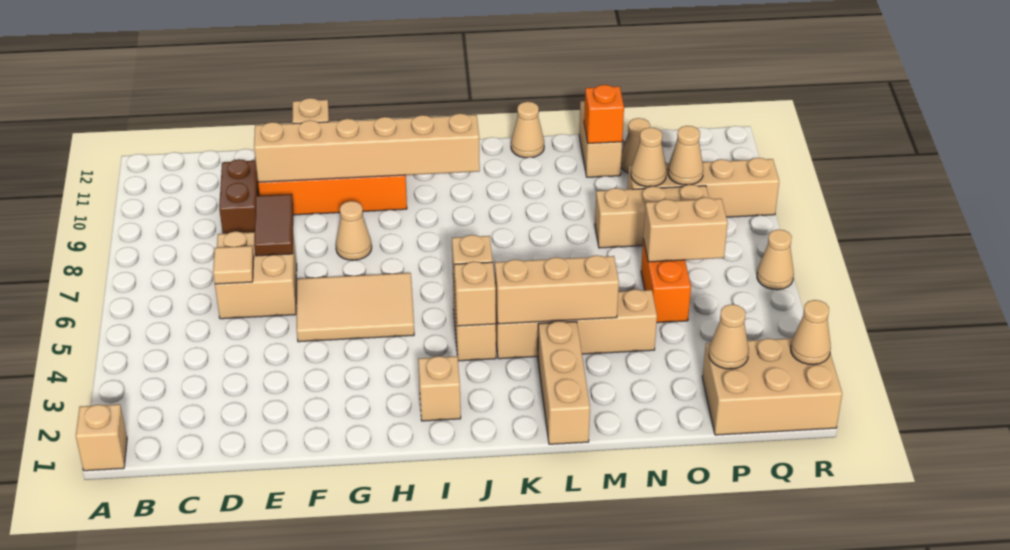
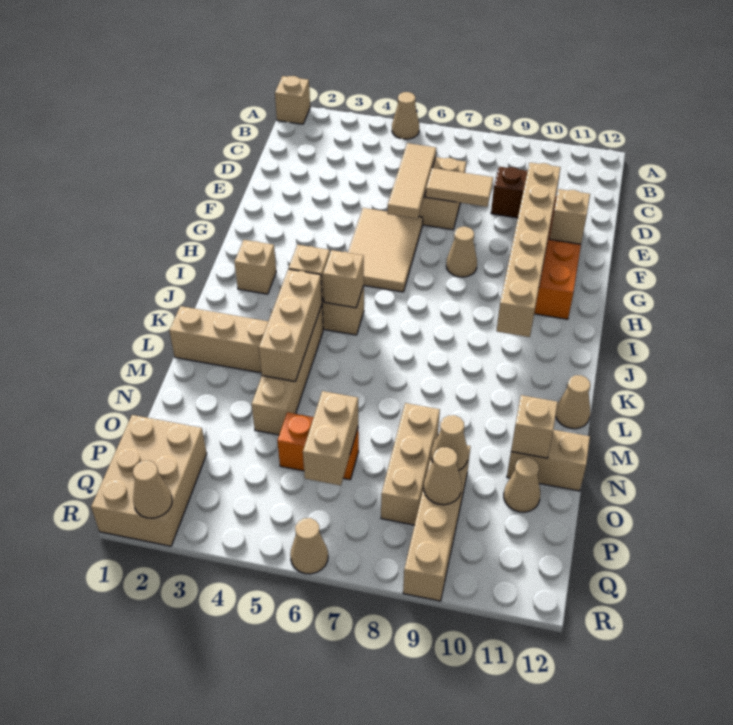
tan tile D6 level 2 -> tan tile D6:F6 level 2
brown tile E7:E8 level 2 -> tan tile E7:E8 level 2
orange brick N11 level 2 -> tan brick N11 level 2
tan cone P2 level 2 -> tan cone A5 level 1

